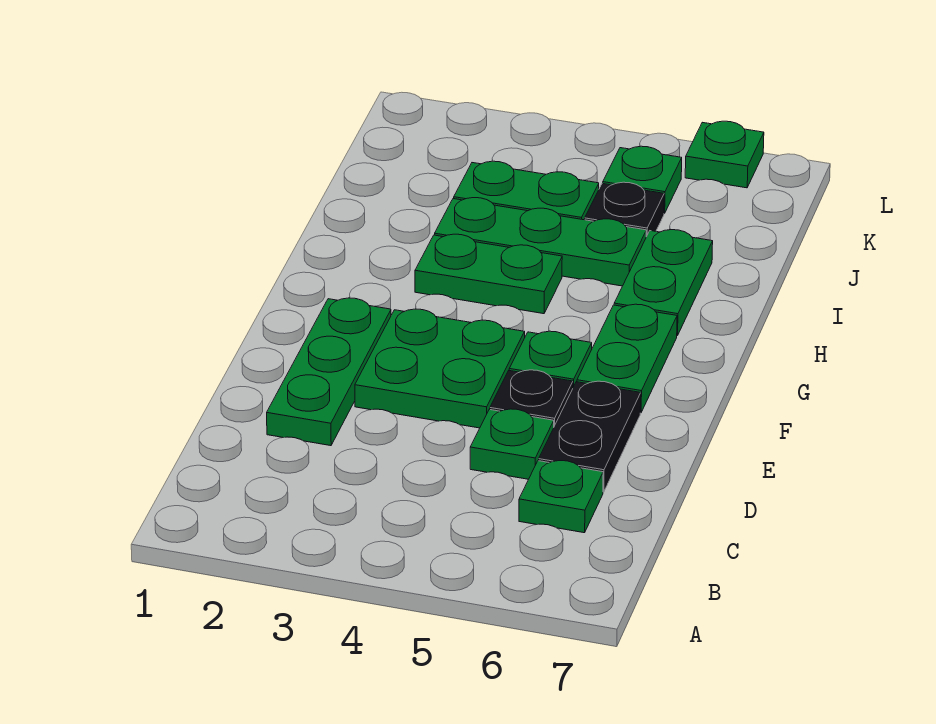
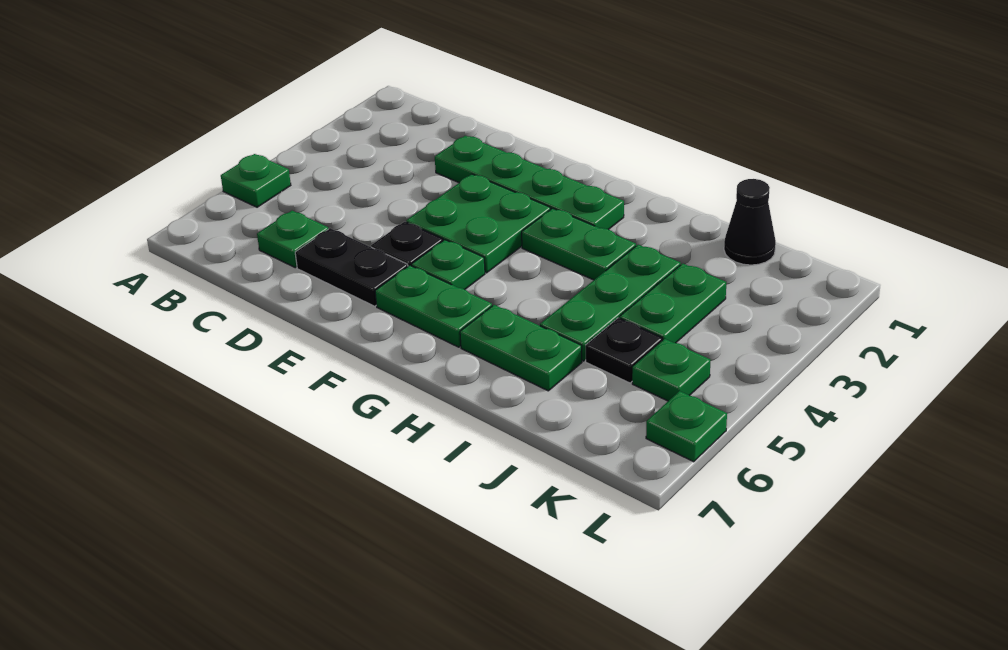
green plate D2:F2 level 1 -> green plate D2:G2 level 1
green plate D5 level 1 -> green plate A5 level 1
green plate H3:H4 level 1 -> green plate G3:H3 level 1
none -> black cone J1 level 1

